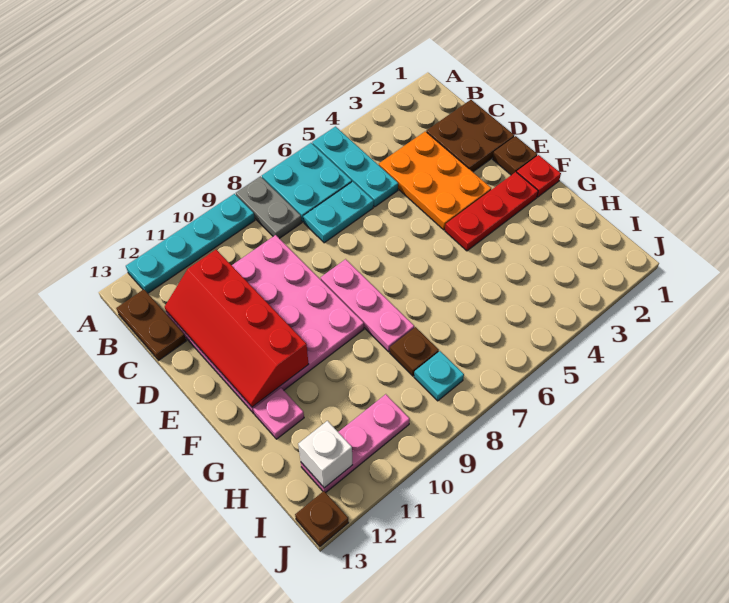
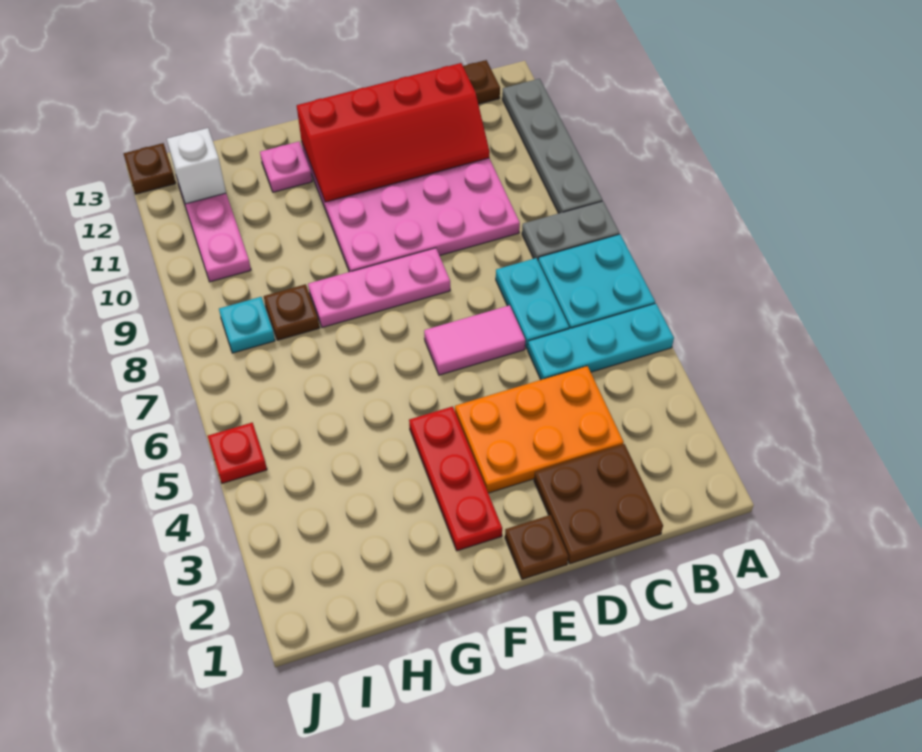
cyan plate A9:A12 level 1 -> grey plate A9:A12 level 1
red slope C11:F12 level 2 top 11 -> red slope C11:F12 level 2 top 12
none -> pink tile D6:E6 level 1
red plate F1 level 1 -> red plate J5 level 1

